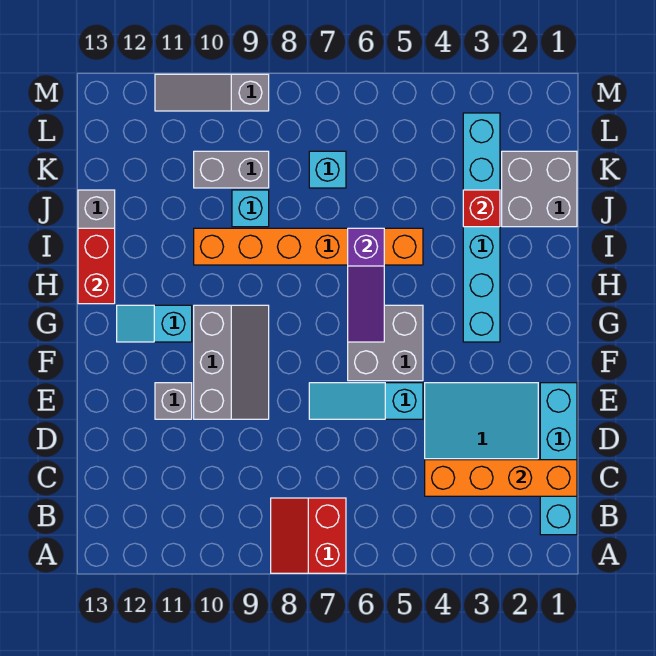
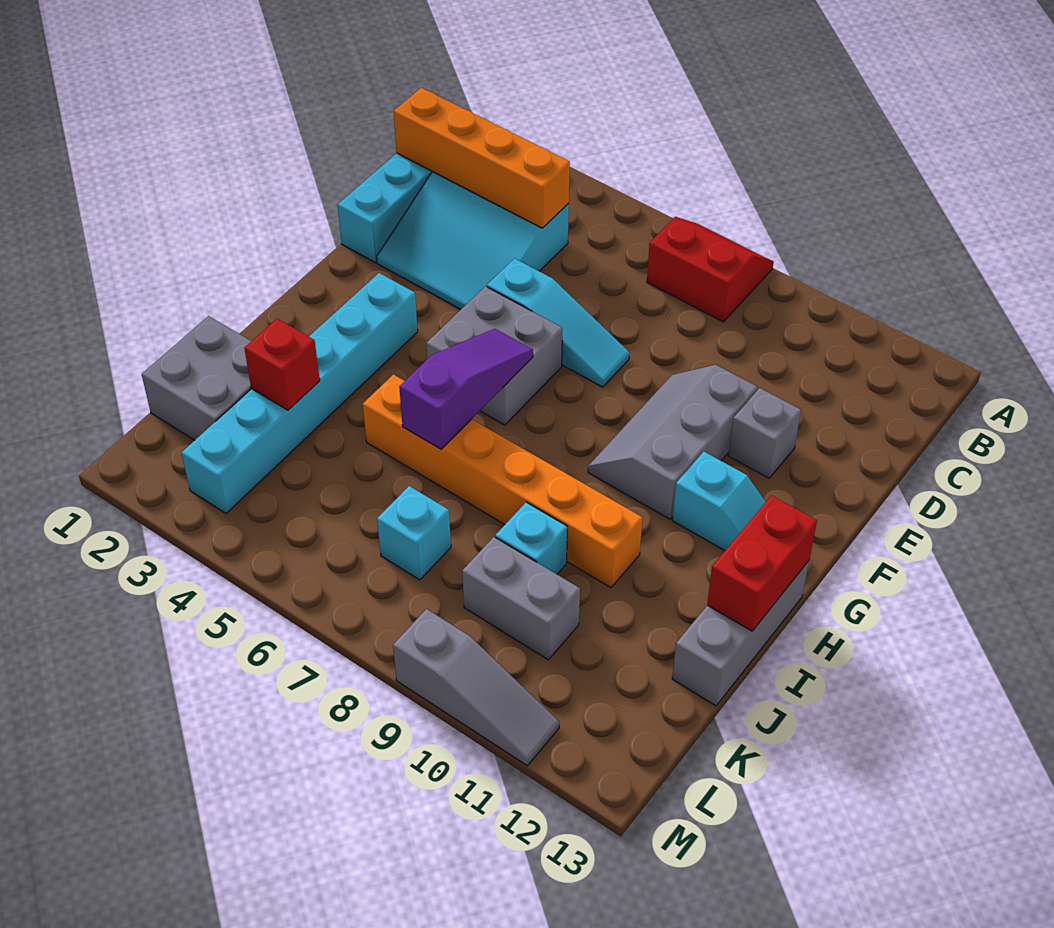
red slope A7:B8 level 1 top 7 -> red slope A7:B8 level 1 top B

